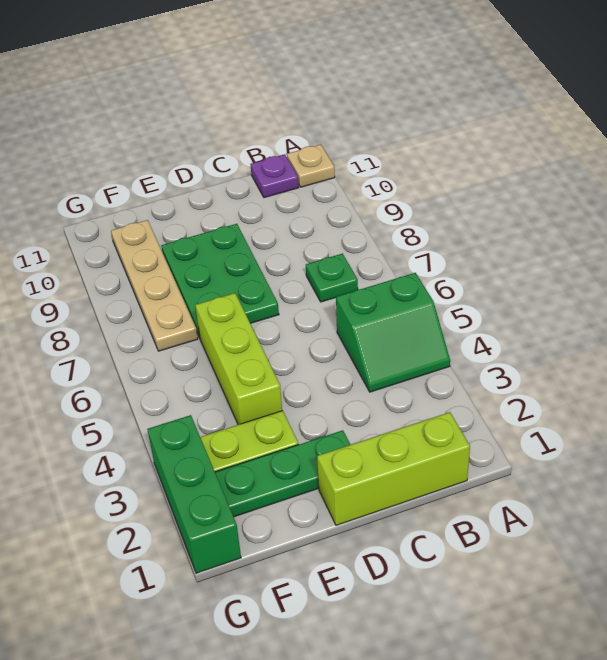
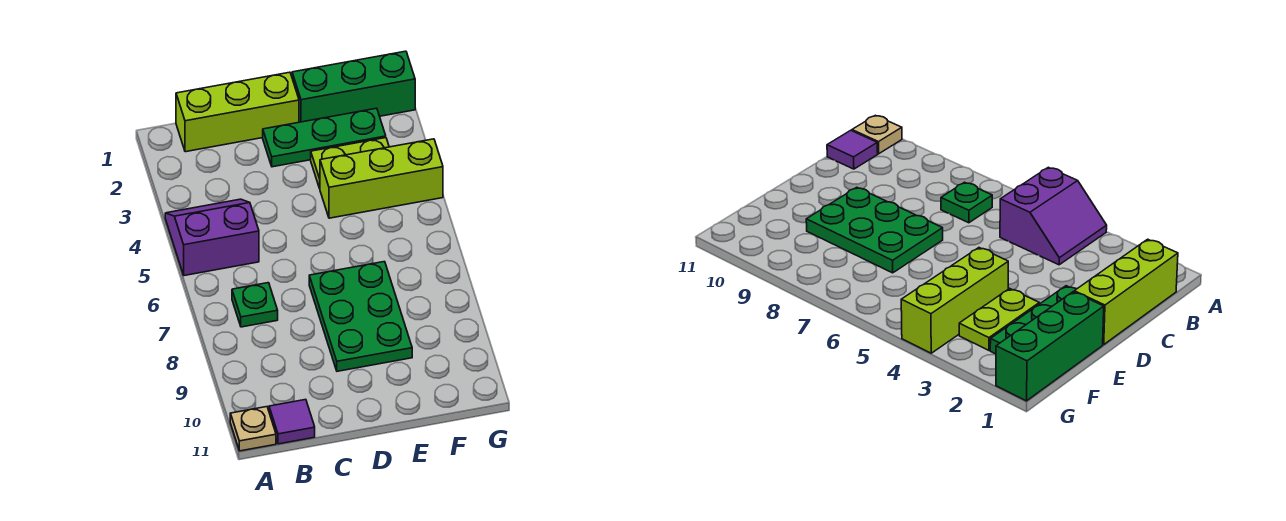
green slope A4:B5 level 1 top 5 -> purple slope A4:B5 level 1 top 5
purple plate B11 level 1 -> purple tile B11 level 1
lime brick E4:E6 level 1 -> lime brick E4:G4 level 1
tan plate F7:F10 level 1 -> none
green brick G1:G3 level 1 -> green brick E1:G1 level 1

